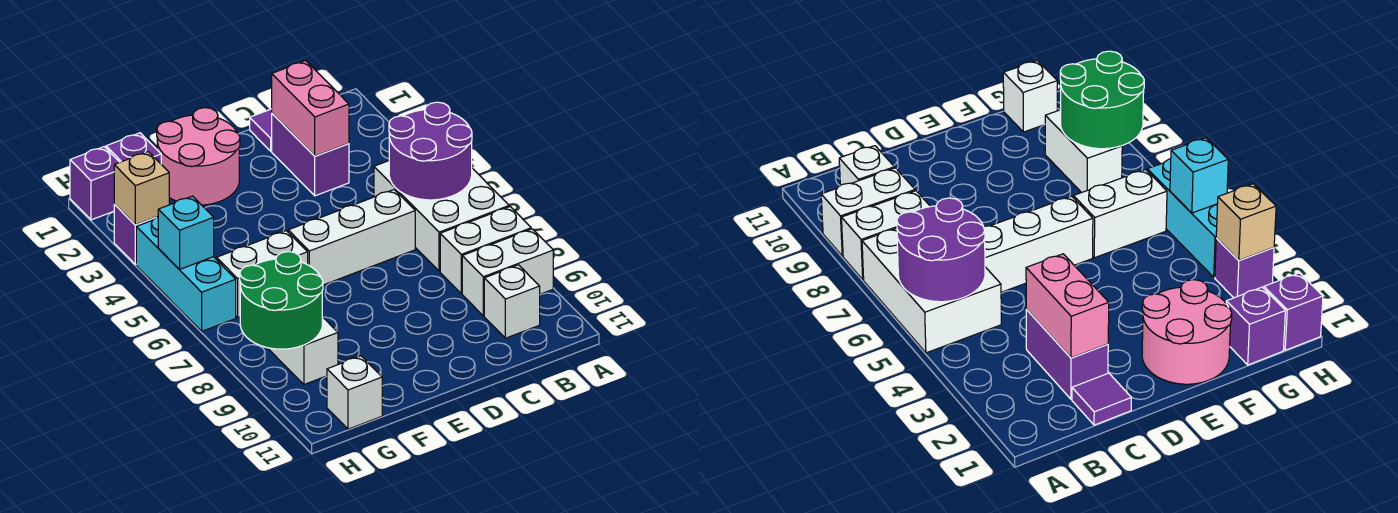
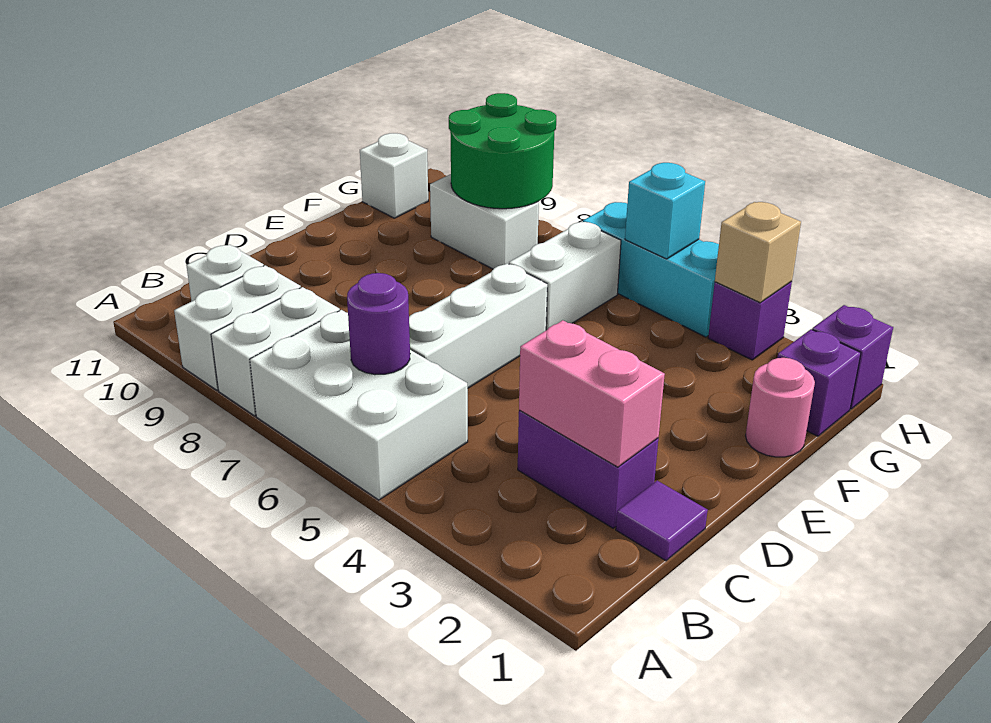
purple round brick A5:B6 level 2 -> purple round brick B6 level 2
pink round brick E1:F2 level 1 -> pink round brick F1 level 1

